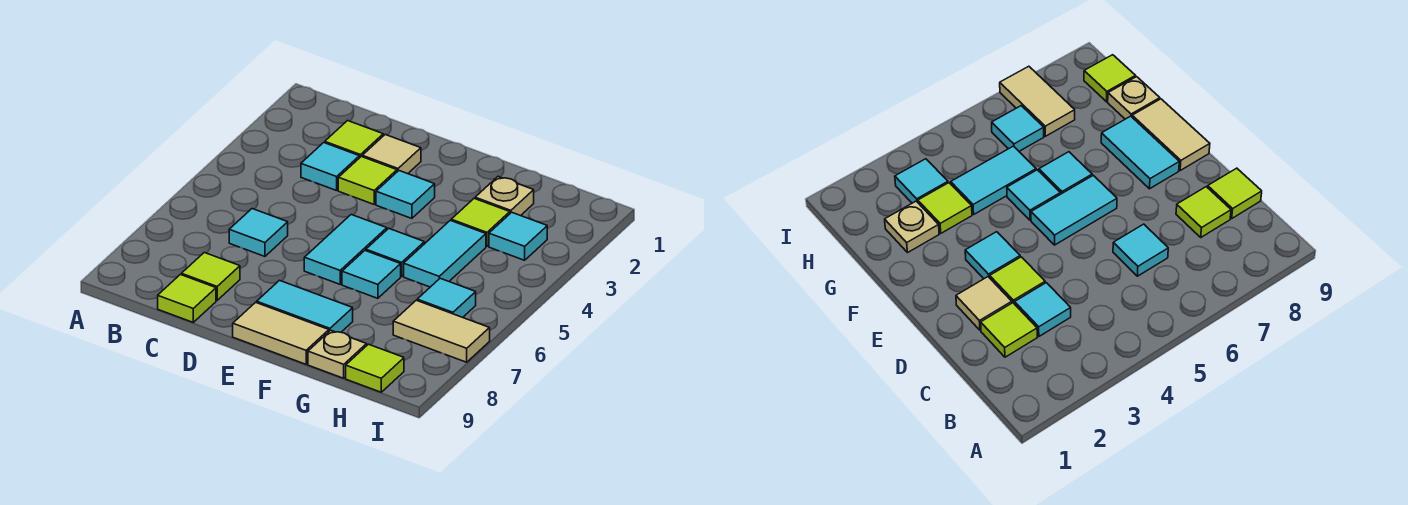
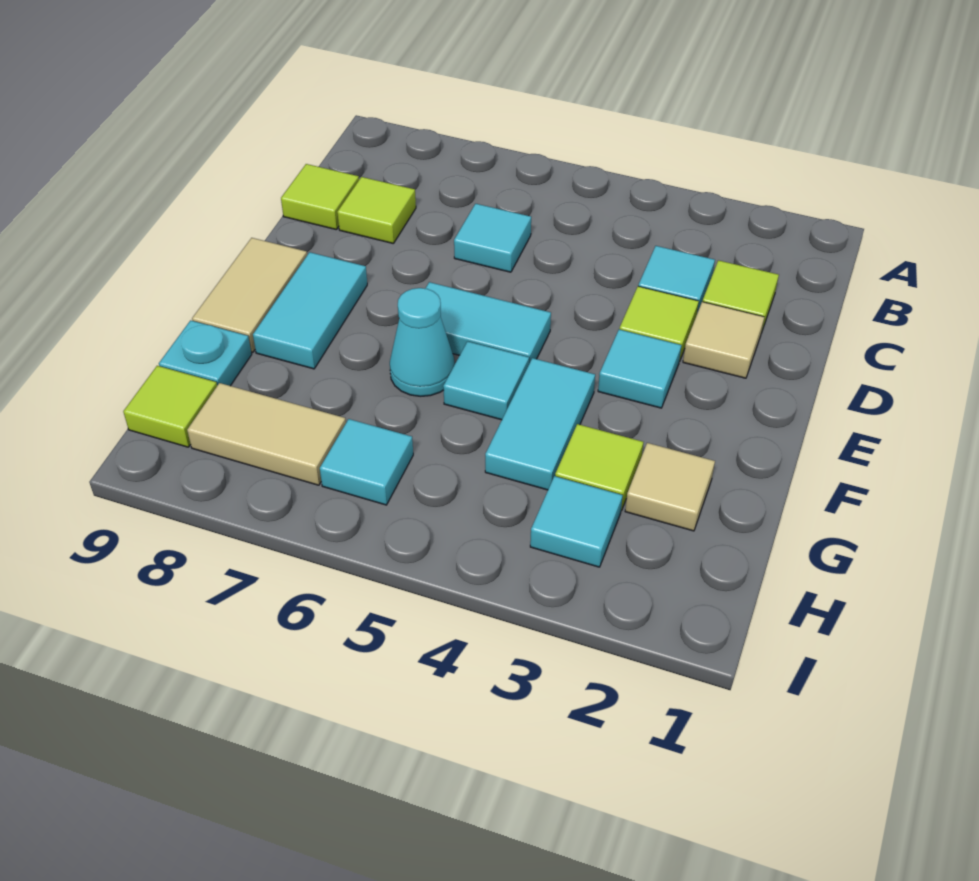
cyan tile F6 level 1 -> cyan cone F6 level 1
tan plate G2 level 1 -> tan tile G2 level 1
cyan tile G4:G5 level 1 -> cyan tile F4:G4 level 1
tan plate G9 level 1 -> cyan plate G9 level 1
tan tile H7:I7 level 1 -> tan tile H7:H8 level 1

